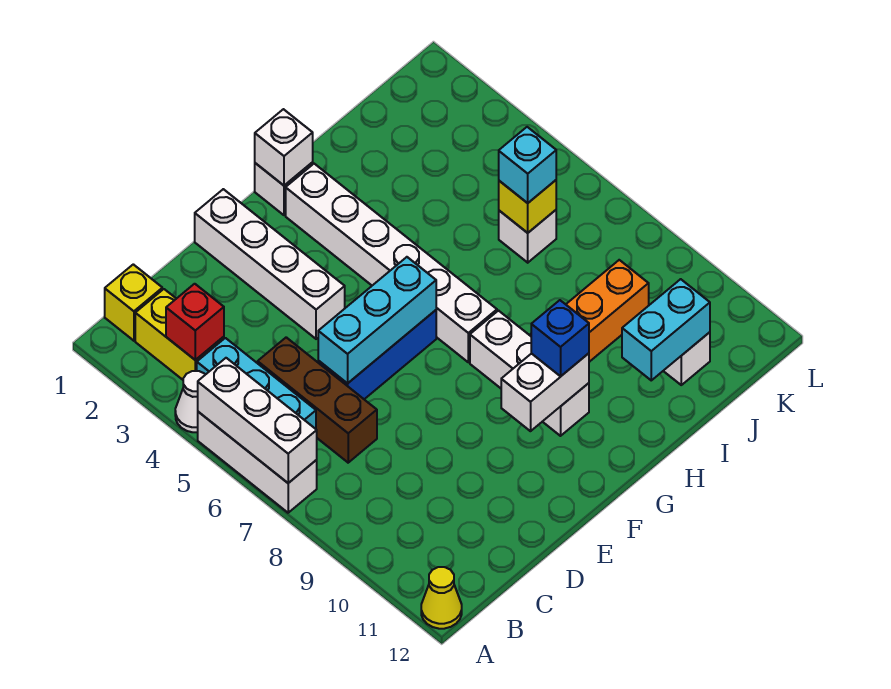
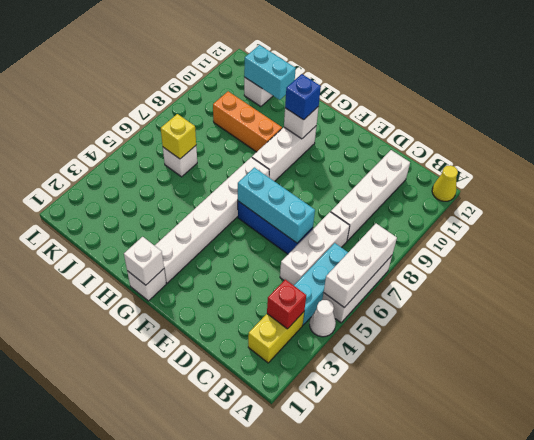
yellow brick B1 level 1 -> none
brown brick C5:C7 level 1 -> white brick C5:C7 level 1
white brick E1:E4 level 1 -> white brick C8:C11 level 1
white brick F10:G10 level 2 -> white brick G10 level 2
cyan brick J6 level 3 -> none

